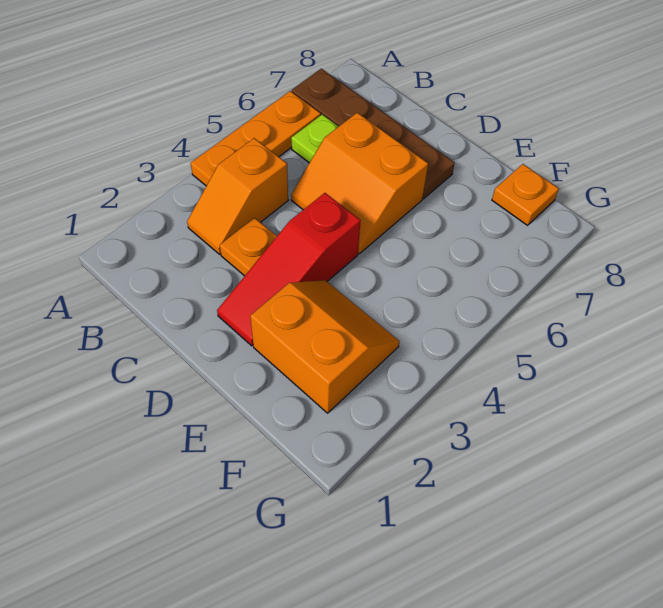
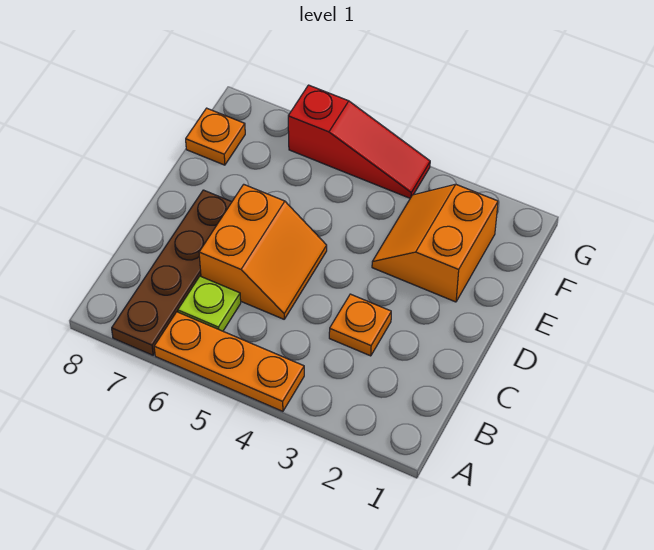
orange slope B3:B4 level 1 top 4 -> none
red slope D2:D4 level 1 top 4 -> red slope G4:G6 level 1 top 6

